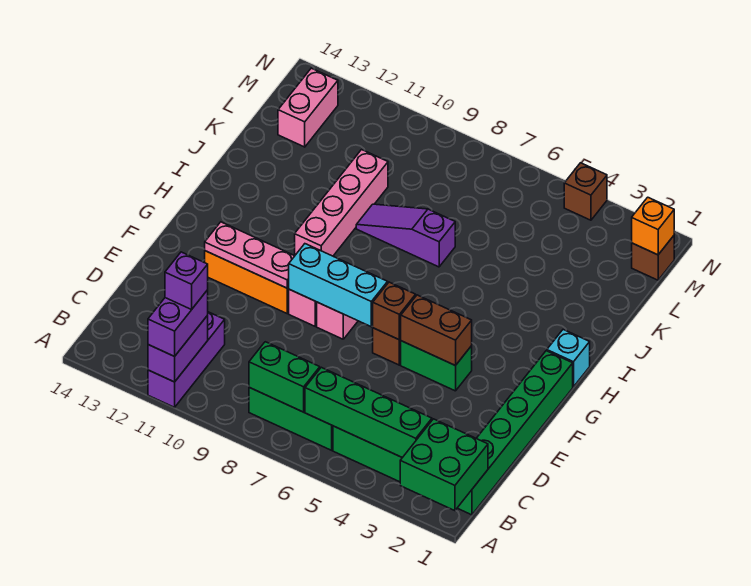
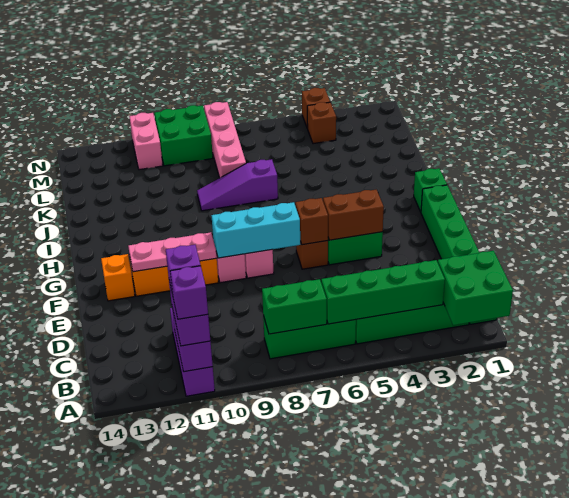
none -> purple brick A11 level 4
cyan brick H1 level 1 -> green brick H1 level 1
pink brick H10:K10 level 1 -> pink brick K8:N8 level 1
pink brick L13:M13 level 1 -> pink brick M11:N11 level 1
brown brick M1 level 1 -> brown brick M4 level 1
orange brick M1 level 2 -> orange brick F13 level 1
none -> green brick M9:N10 level 1

